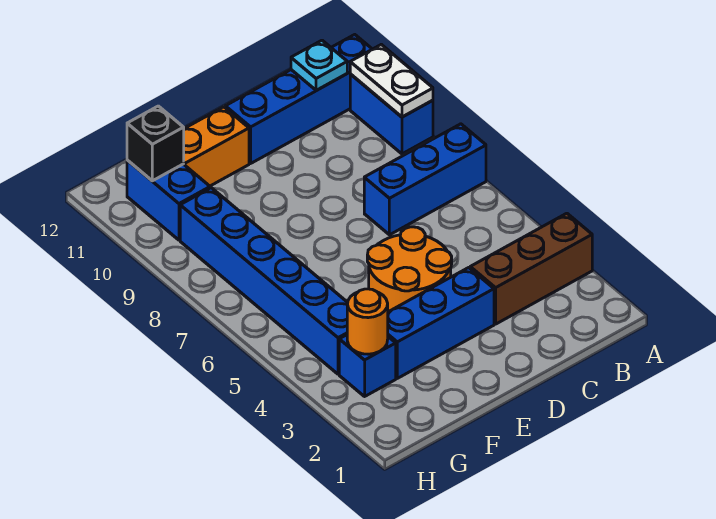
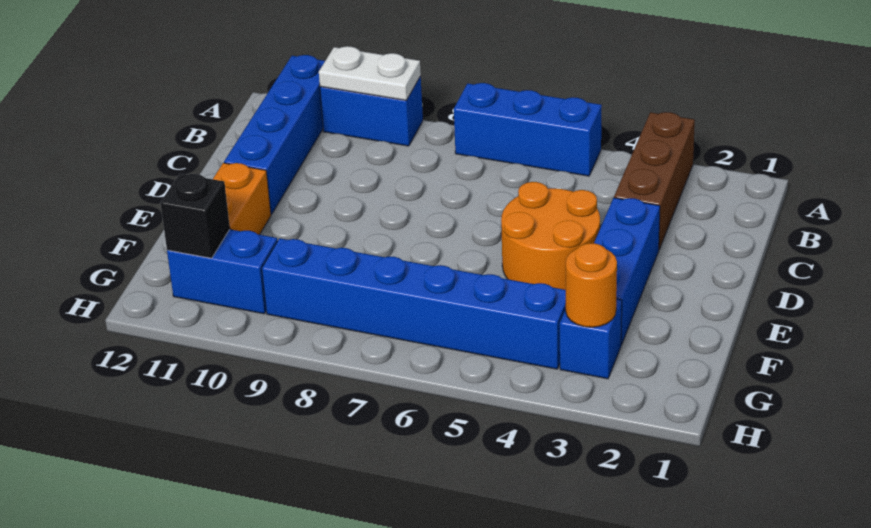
blue brick A7:C7 level 1 -> blue brick A5:A7 level 1
cyan plate B11 level 2 -> none

